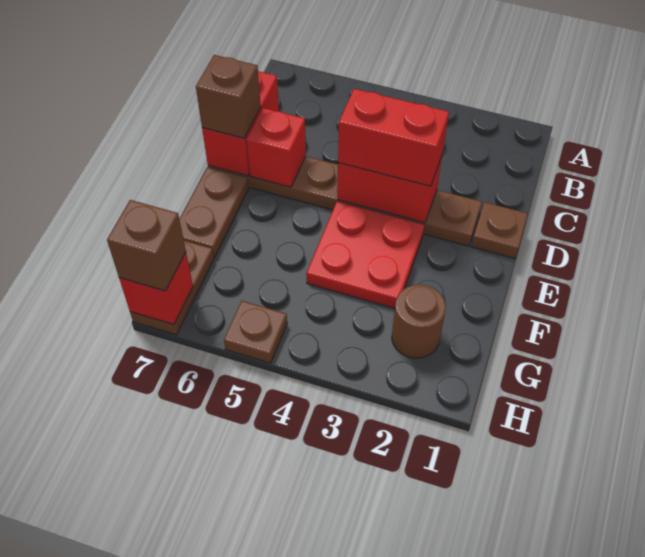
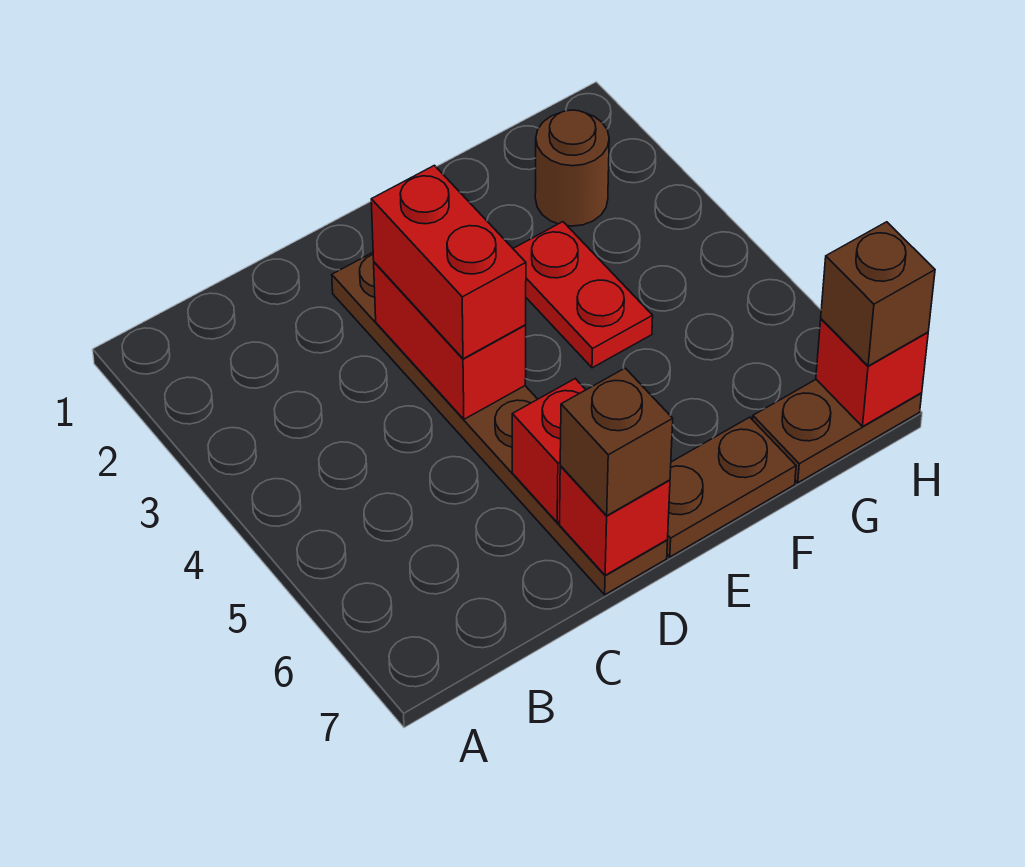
red brick C7:D7 level 2 -> red brick D7 level 2
brown plate D1 level 1 -> none
red plate E3:F4 level 1 -> red plate F3:F4 level 1
brown plate H5 level 1 -> none

